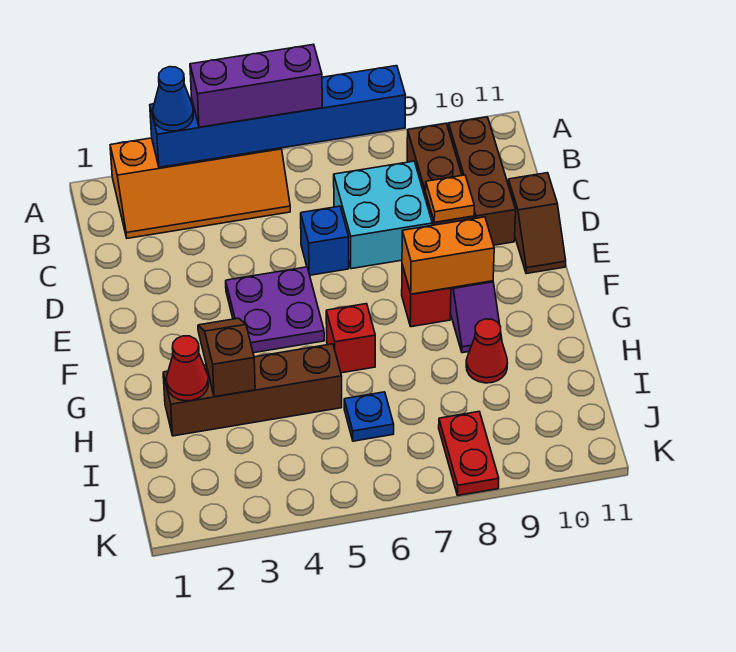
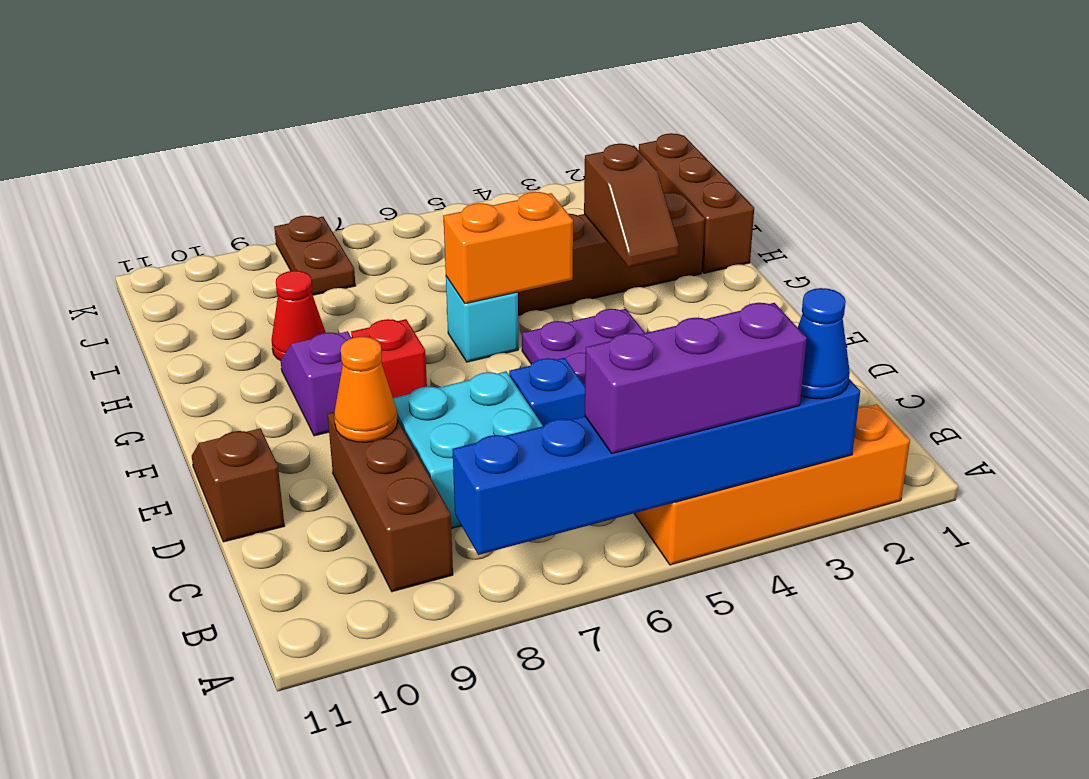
brown brick B10:D10 level 1 -> brown brick H1:J1 level 1
orange plate D9 level 2 -> orange cone D9 level 2
orange brick F8:F9 level 2 -> orange brick G5:G6 level 2
red brick G6 level 1 -> cyan brick G6 level 1
red cone H2 level 2 -> none
blue plate I6 level 1 -> none
red plate J8:K8 level 1 -> brown plate J8:K8 level 1

